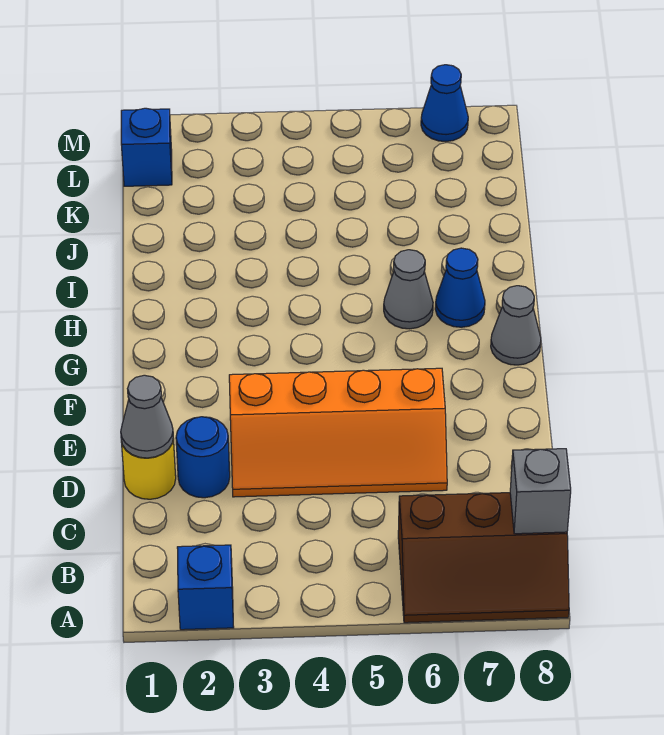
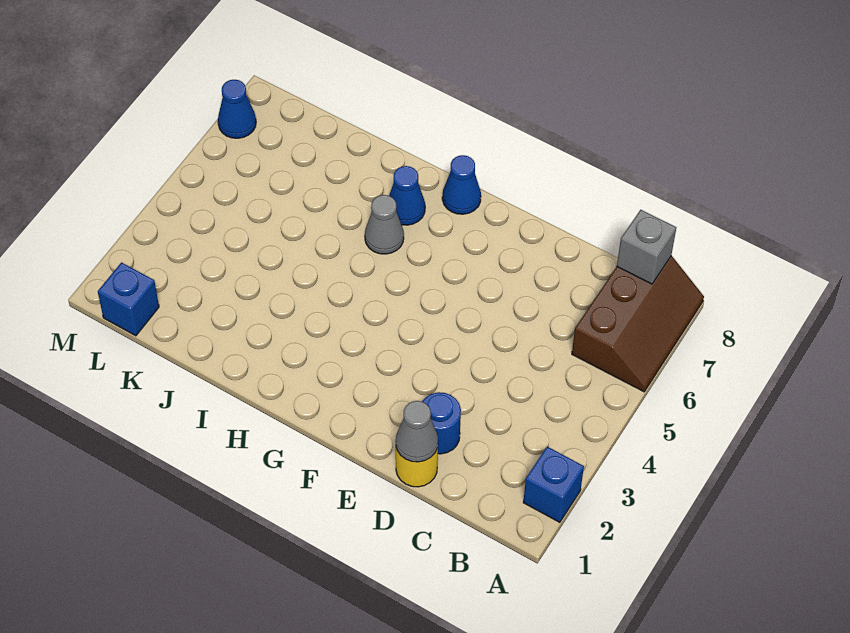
orange slope D3:E6 level 1 top E -> none
grey cone G8 level 1 -> blue cone G8 level 1

